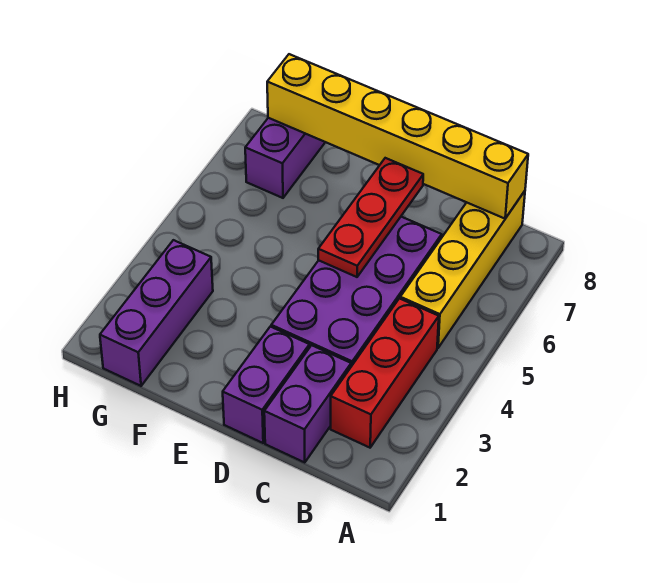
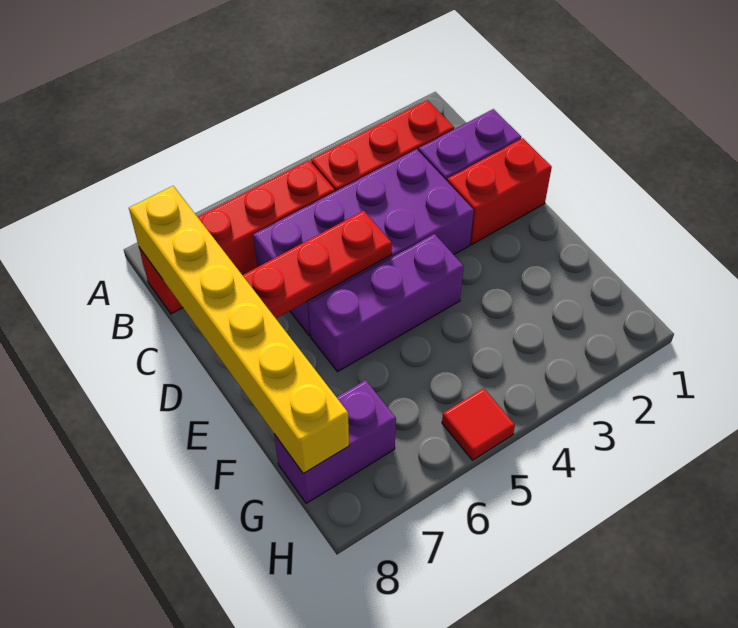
yellow brick B5:B8 level 1 -> red brick B5:B8 level 1
purple brick D1:D2 level 1 -> red brick D1:D2 level 1
purple brick G1:G3 level 1 -> purple brick E4:E6 level 1
none -> red tile H5 level 1

